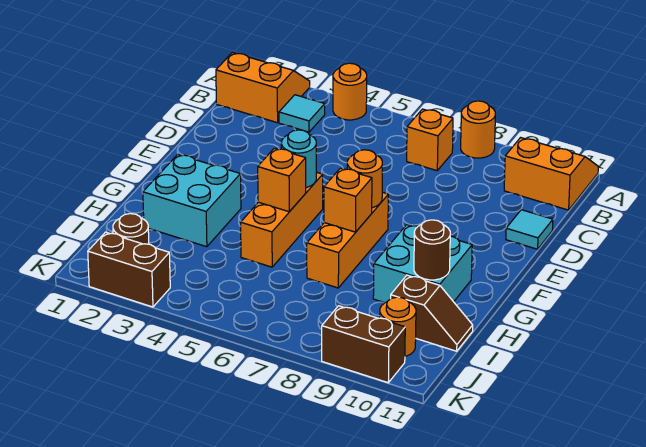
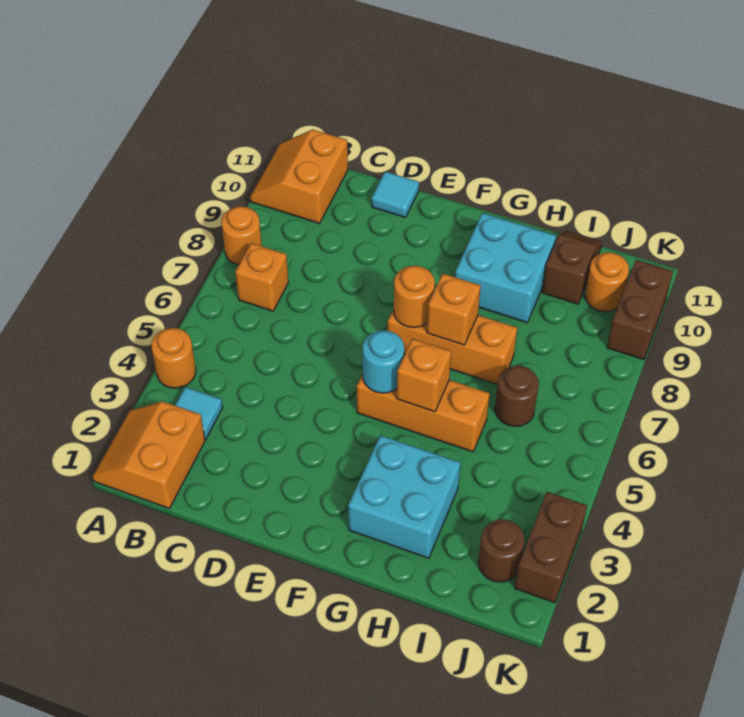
brown round brick H10 level 2 -> brown round brick I6 level 1

